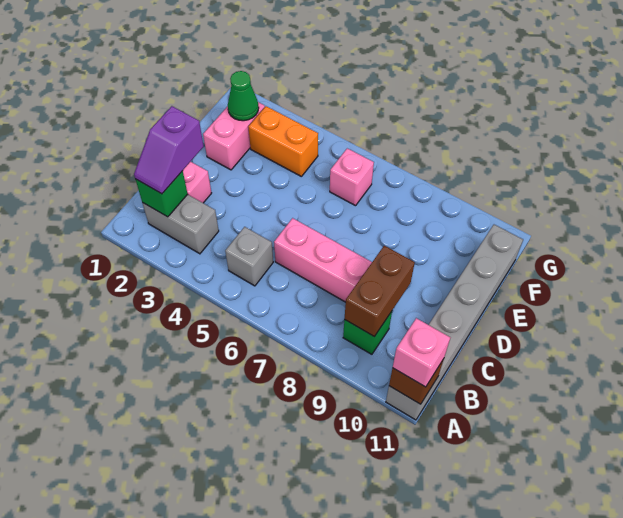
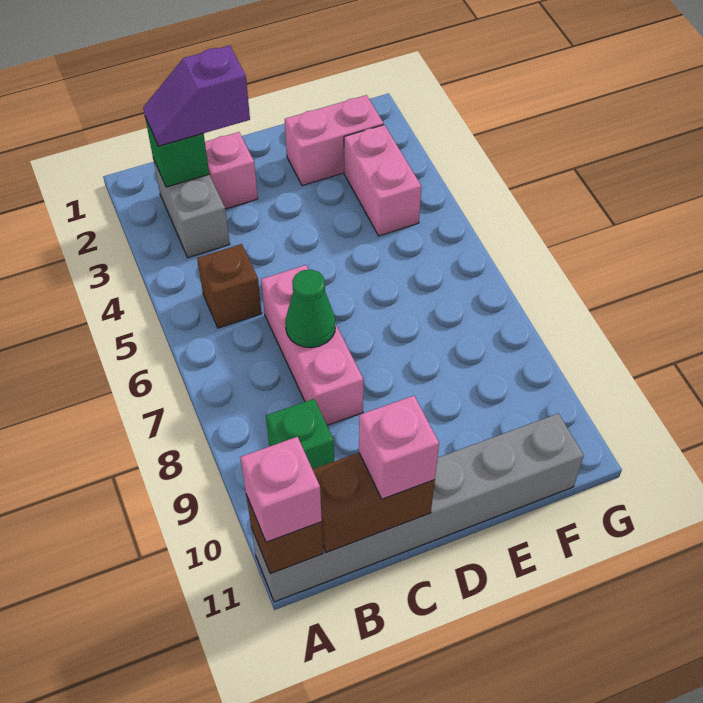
grey brick B5 level 1 -> brown brick B5 level 1
brown brick B9:C9 level 2 -> brown brick B11:C11 level 2
green cone F2 level 2 -> green cone C7 level 2
orange brick F3:F4 level 1 -> pink brick F3:F4 level 1
pink brick F6 level 1 -> pink brick C11 level 3

